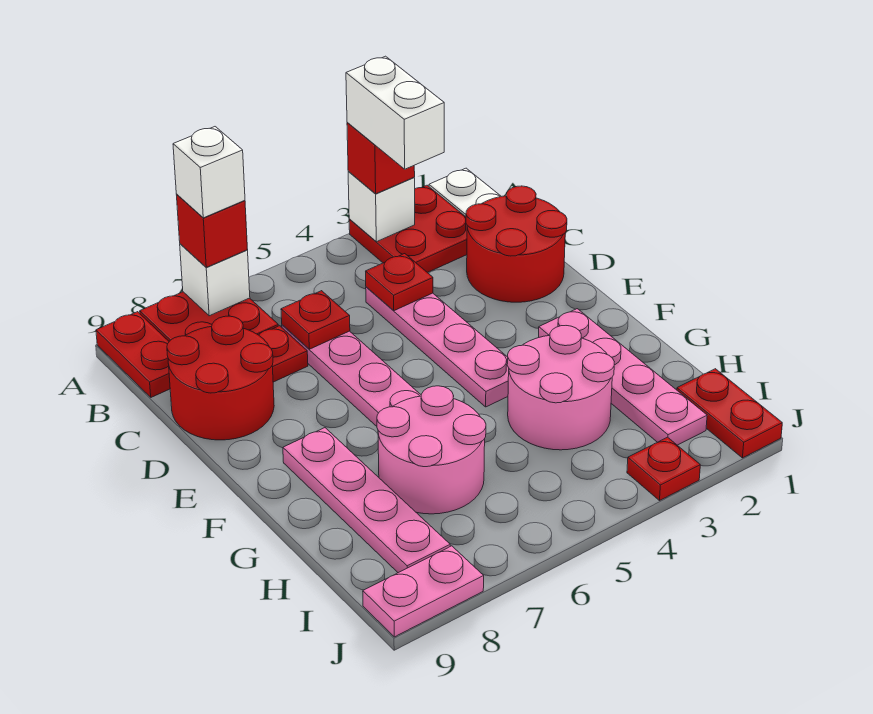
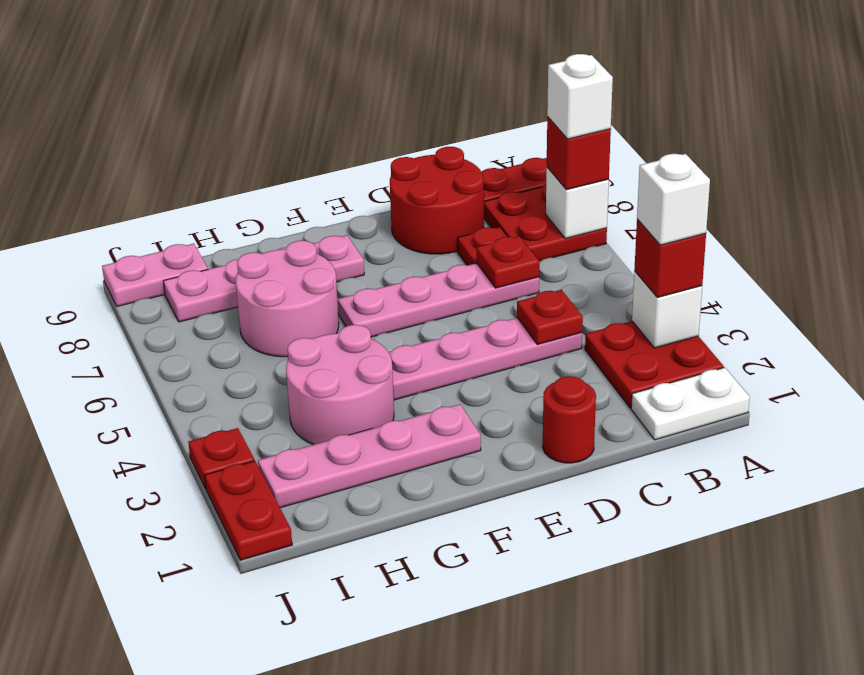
white brick A3:B3 level 4 -> white brick A3 level 4
red round brick C1:D2 level 1 -> red round brick D1 level 1
red plate I1:J1 level 1 -> red plate J1:J2 level 1
pink plate J8:J9 level 1 -> pink plate I9:J9 level 1

